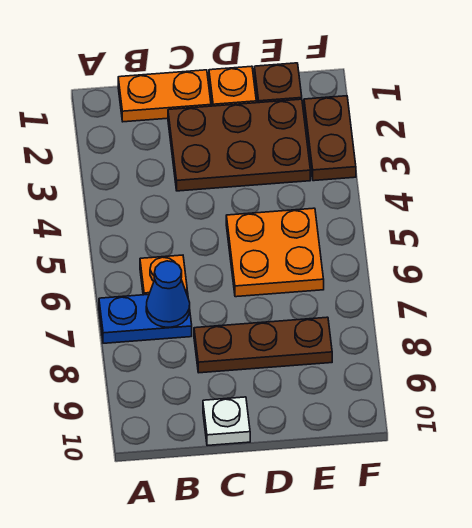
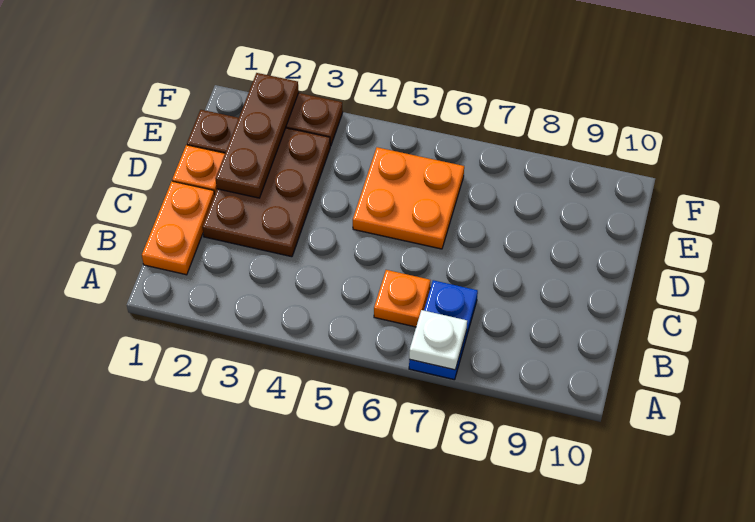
blue cone B7 level 2 -> none
brown plate C8:E8 level 1 -> brown plate D2:F2 level 2
white plate C10 level 1 -> white plate A7 level 2

